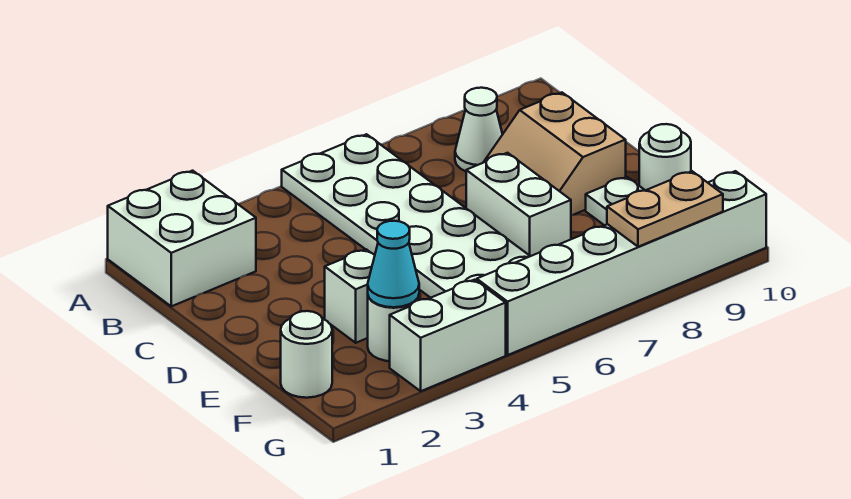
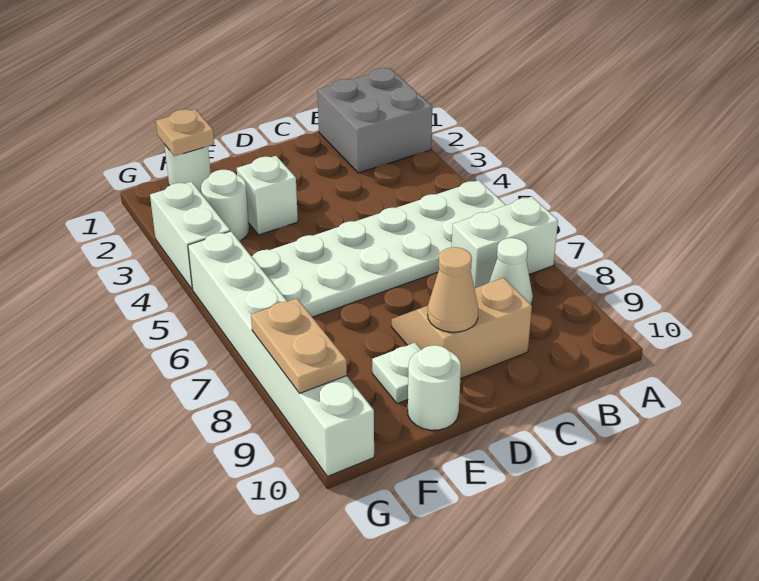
white brick A1:B2 level 1 -> grey brick A1:B2 level 1
white brick D7:E7 level 1 -> white brick A7:B7 level 1
none -> tan cone D9 level 2
none -> tan plate F1 level 2
cyan cone F3 level 2 -> none

